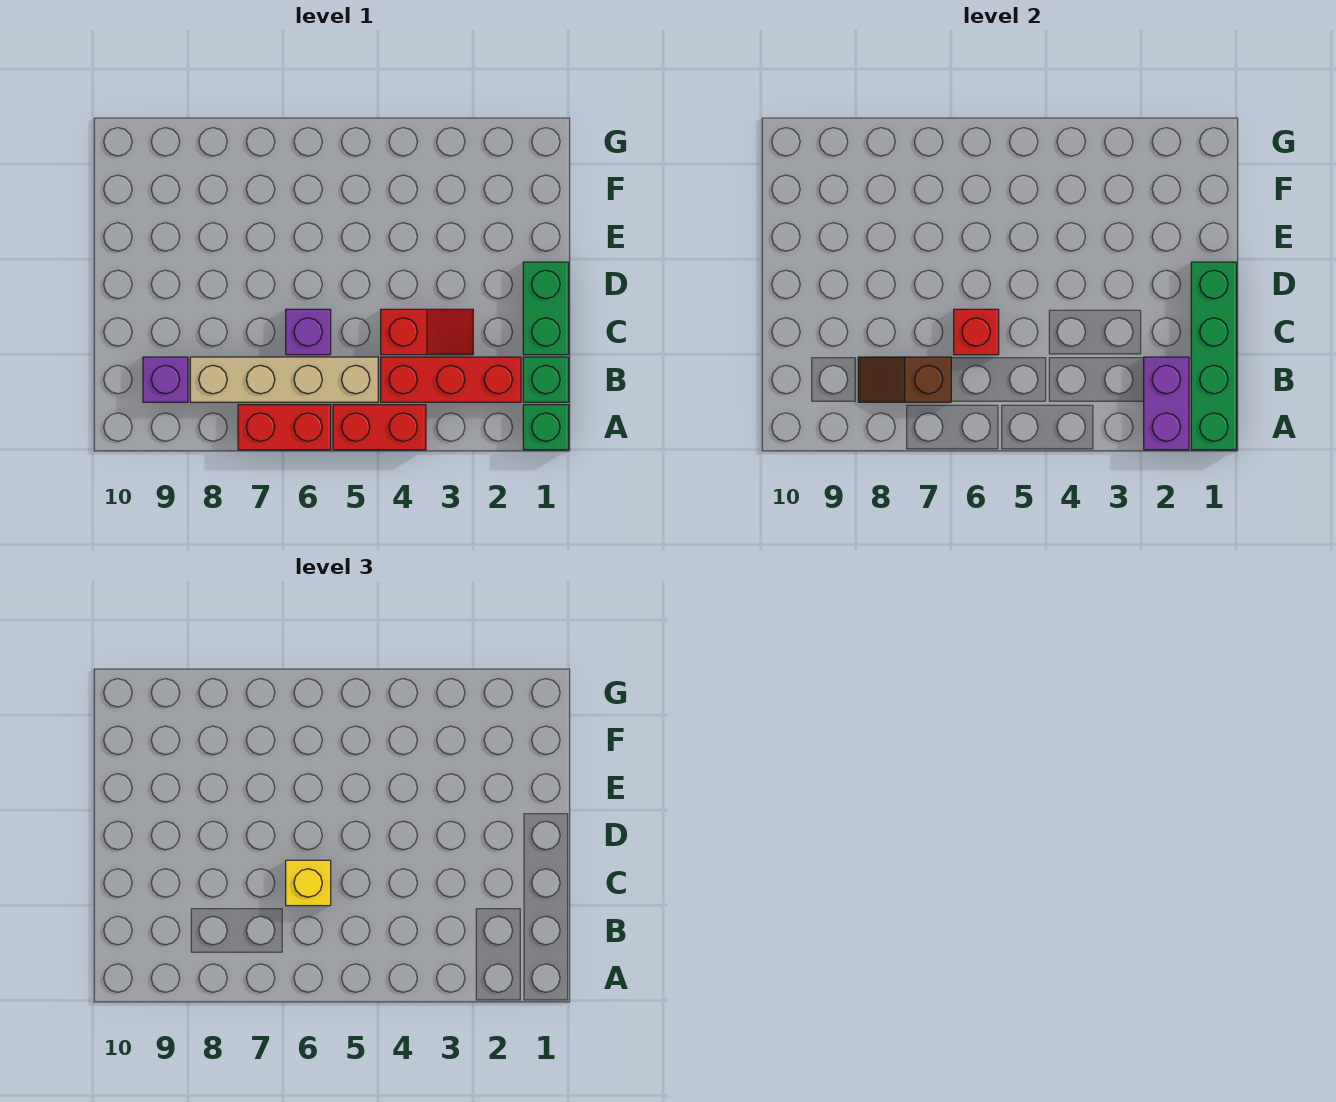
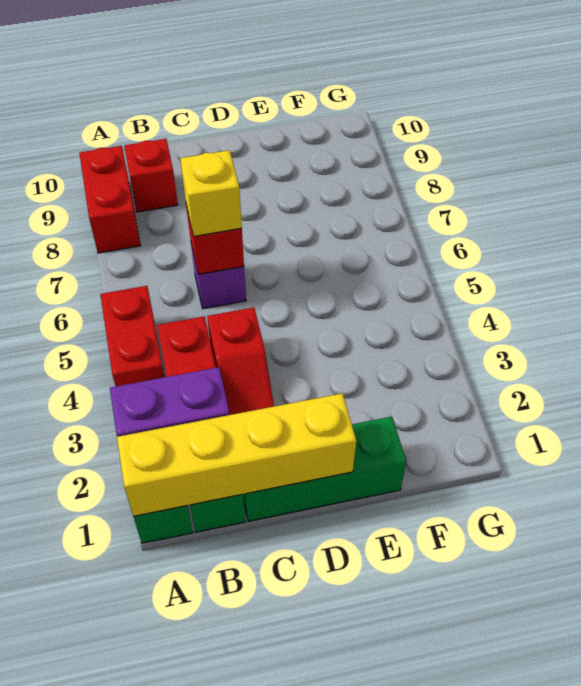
green brick A1:D1 level 2 -> yellow brick A1:D1 level 2
red brick A6:A7 level 1 -> red brick A8:A9 level 1
tan brick B5:B8 level 1 -> none
brown slope B7:B8 level 2 top 7 -> none
purple brick B9 level 1 -> red brick B9 level 1
green brick C1:D1 level 1 -> green brick C1:E1 level 1

